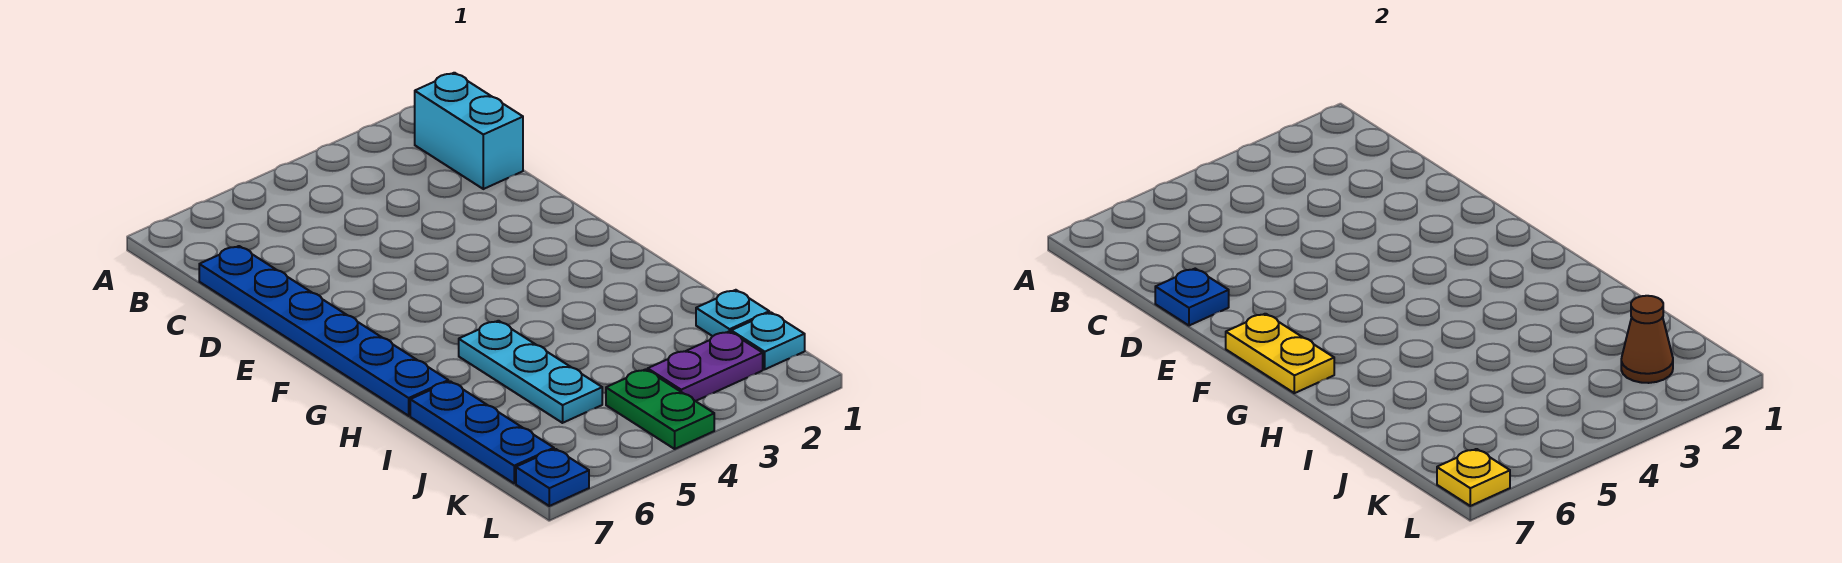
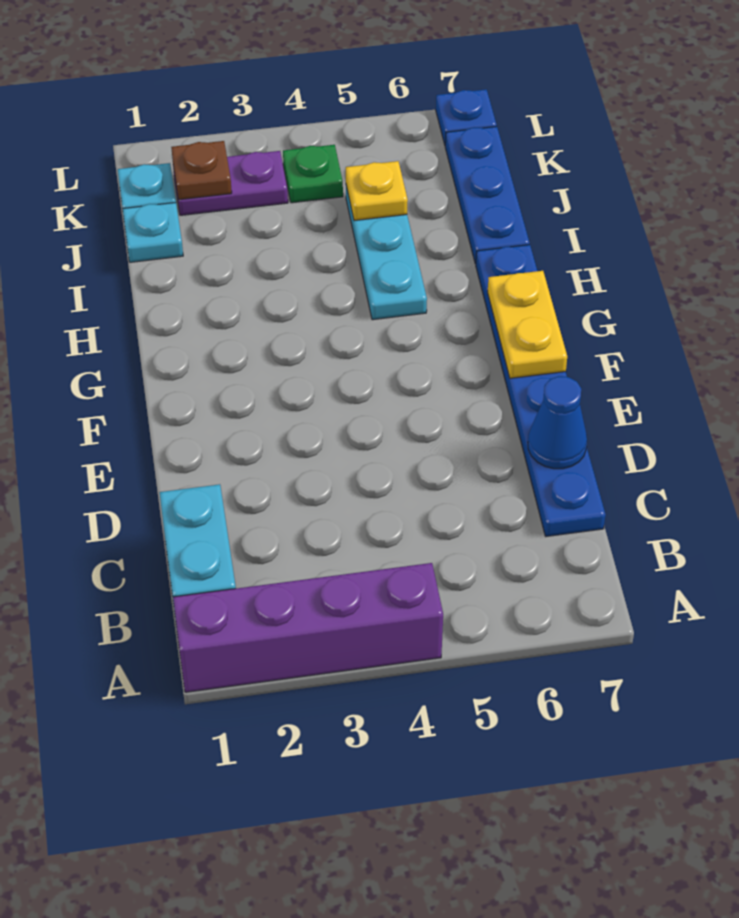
none -> purple brick A1:A4 level 1
blue plate D7 level 2 -> blue cone D7 level 2
brown cone K2 level 2 -> brown plate K2 level 2
green plate K4:L4 level 1 -> green plate K4 level 1
yellow plate L7 level 2 -> yellow plate J5 level 2

